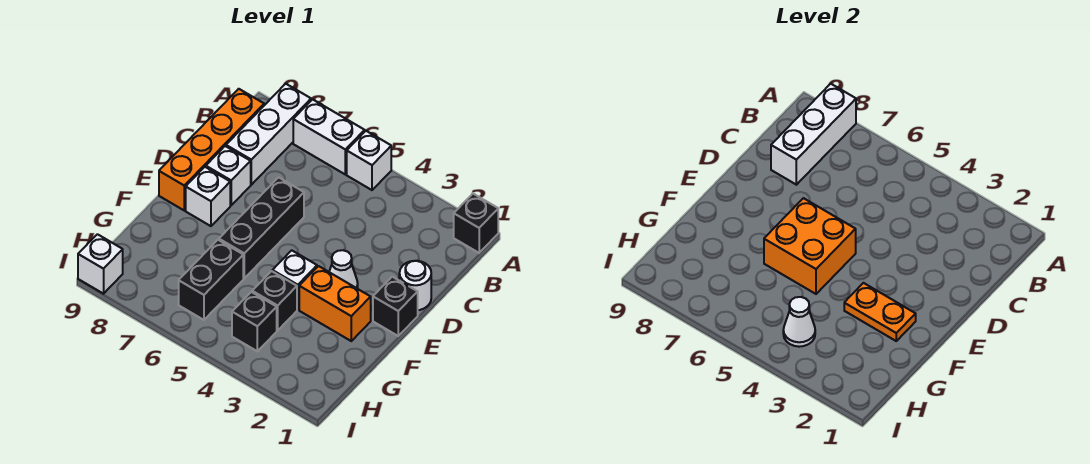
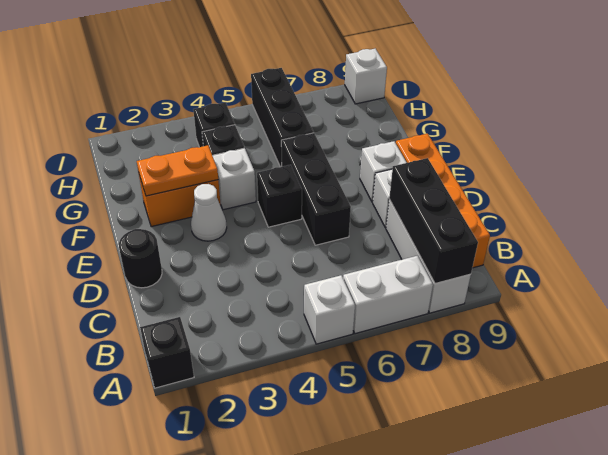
white brick A8:C8 level 2 -> black brick A8:C8 level 2
white round brick D1 level 1 -> black round brick D1 level 1
black brick E1 level 1 -> black brick E5 level 1
orange brick E5:F6 level 2 -> none
black brick G6:H6 level 1 -> black brick G6:I6 level 1
white cone H4 level 2 -> none

